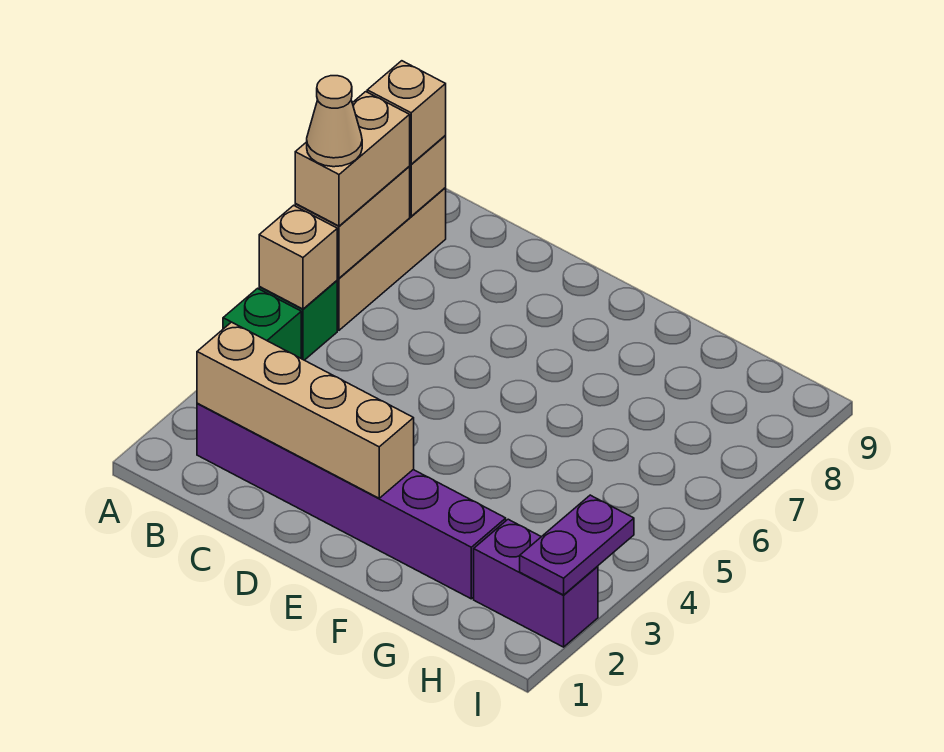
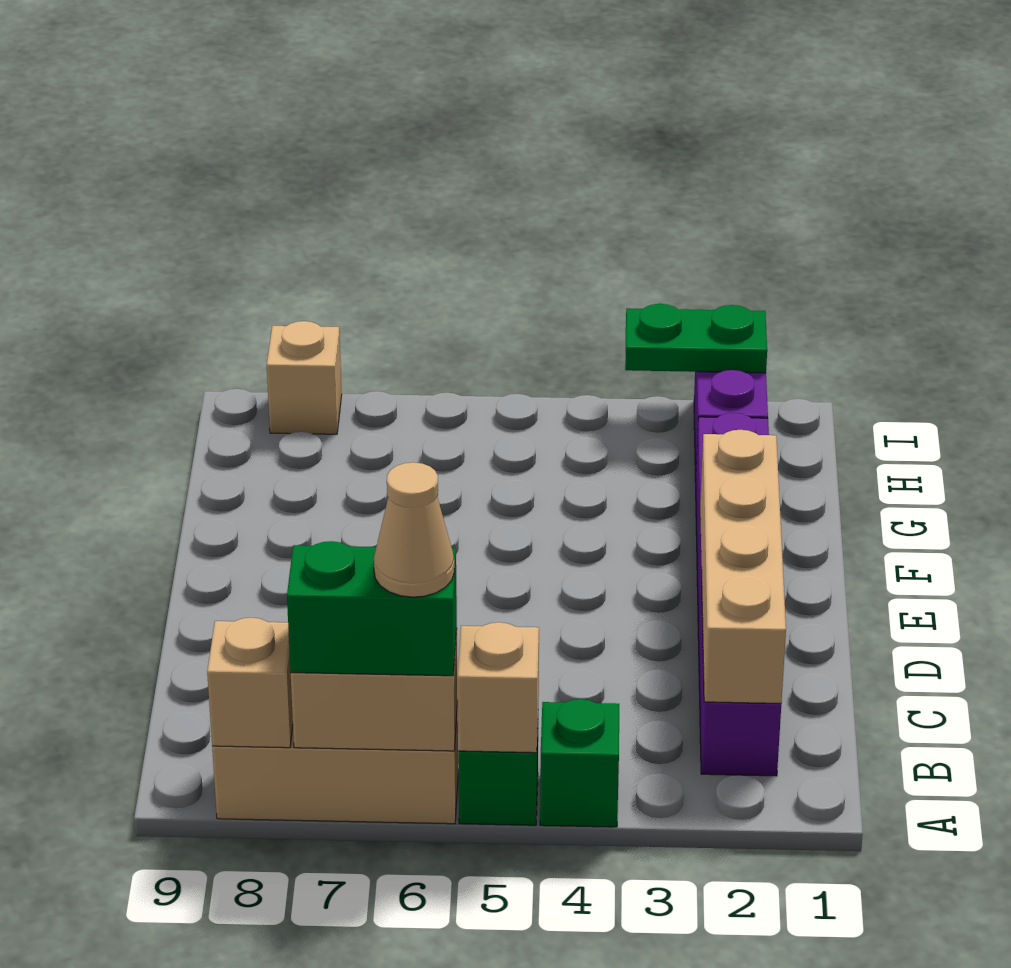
tan brick A6:A7 level 3 -> green brick A6:A7 level 3
tan brick A8 level 3 -> tan brick I8 level 1
purple plate I2:I3 level 2 -> green plate I2:I3 level 2

